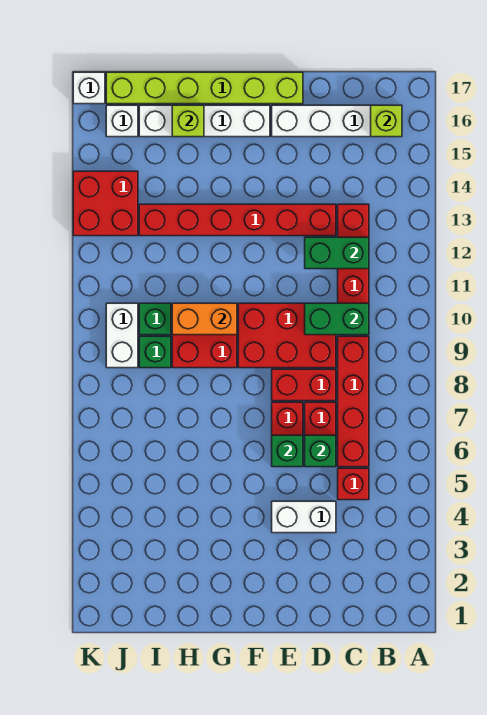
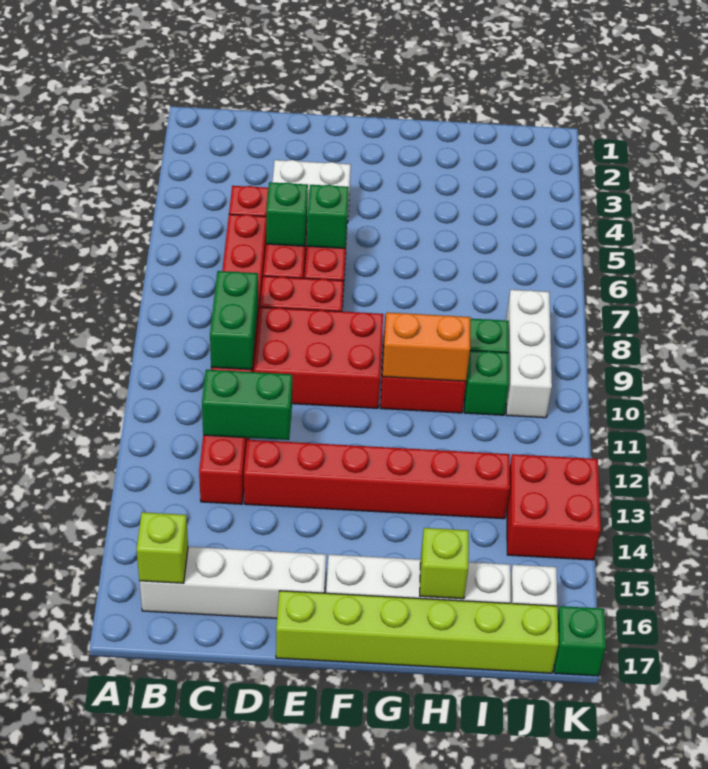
green brick C10:D10 level 2 -> green brick C9:C10 level 2
white brick J9:J10 level 1 -> white brick J8:J10 level 1
white brick K17 level 1 -> green brick K17 level 1

